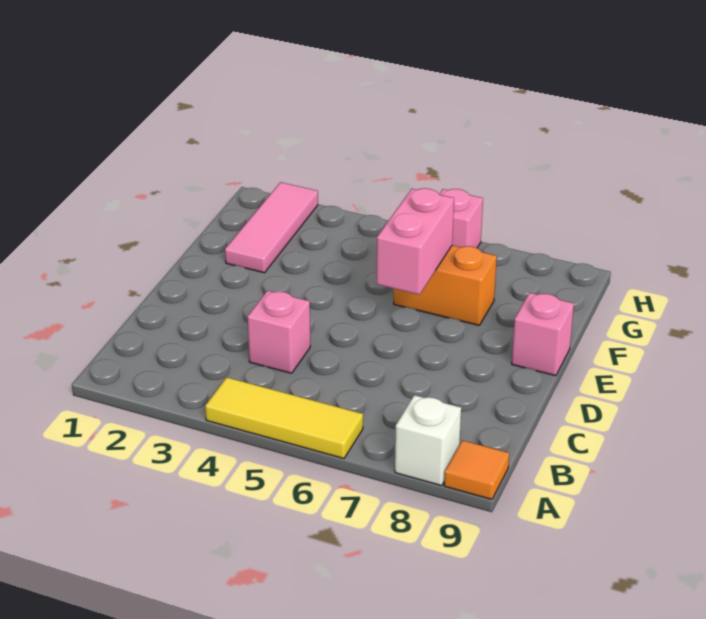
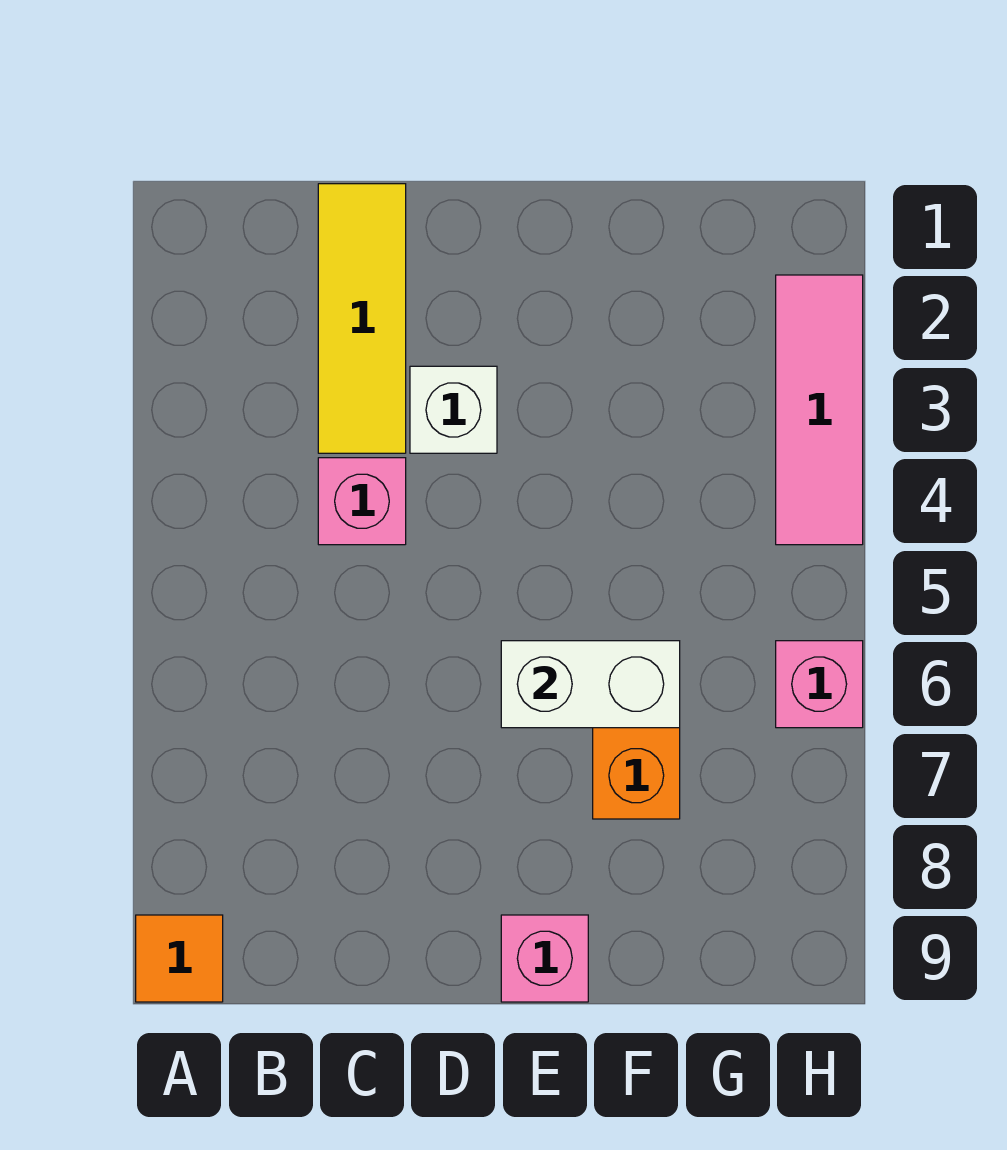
yellow tile A4:A6 level 1 -> yellow tile C1:C3 level 1
white brick A8 level 1 -> white brick D3 level 1
pink brick E6:F6 level 2 -> white brick E6:F6 level 2
pink tile F2:H2 level 1 -> pink tile H2:H4 level 1

